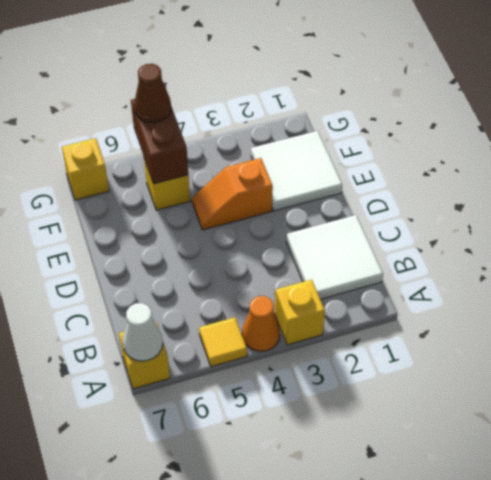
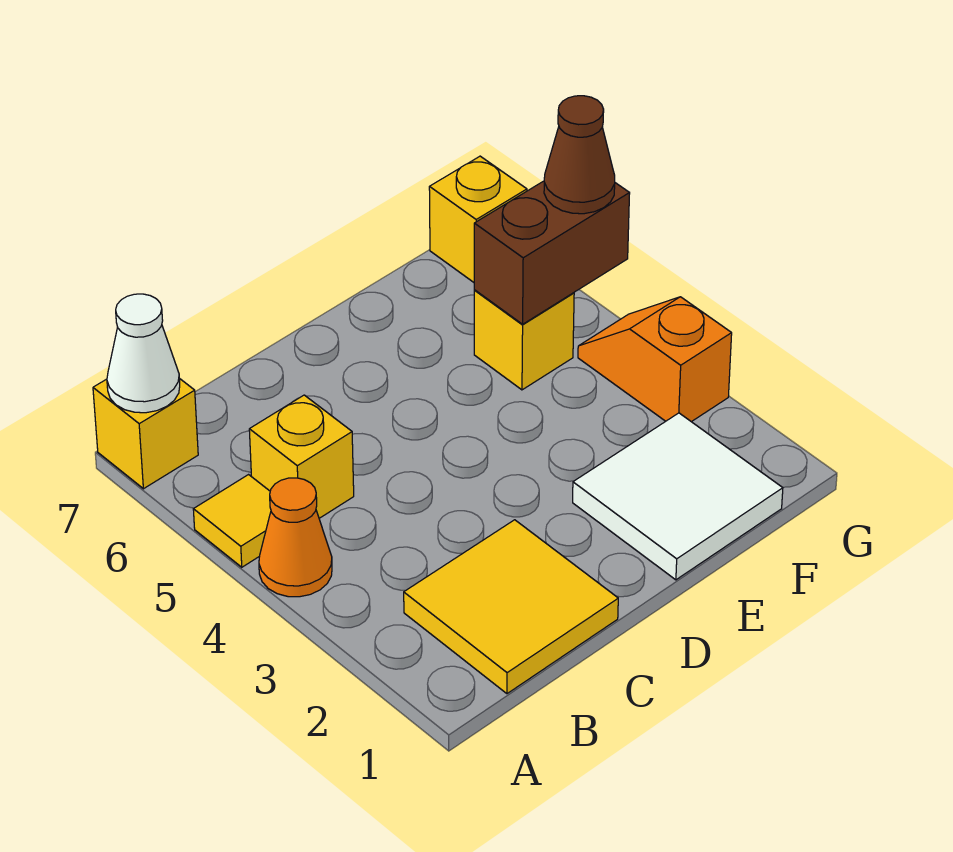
yellow brick A3 level 1 -> yellow brick B5 level 1
white tile B1:C2 level 1 -> yellow tile B1:C2 level 1
orange slope E3:E4 level 1 top 3 -> orange slope G3:G4 level 1 top 3

